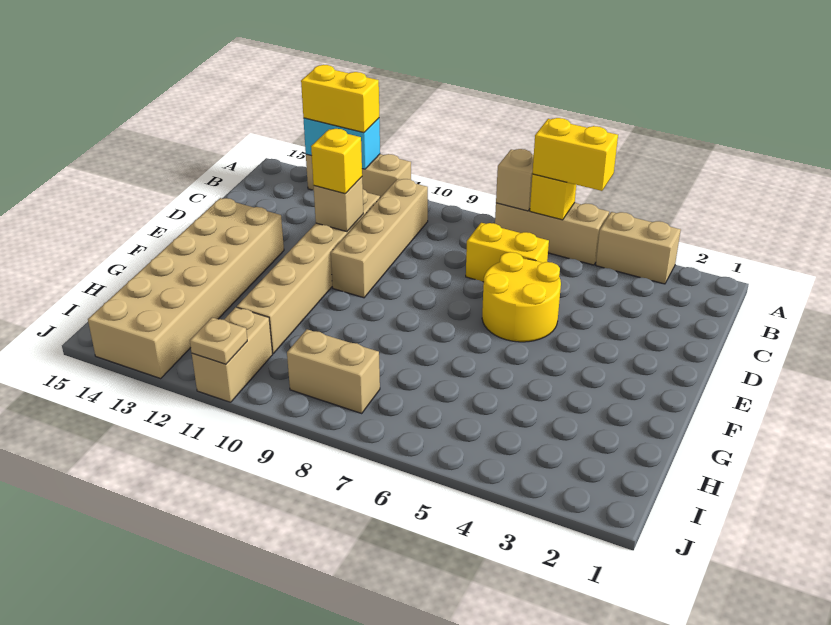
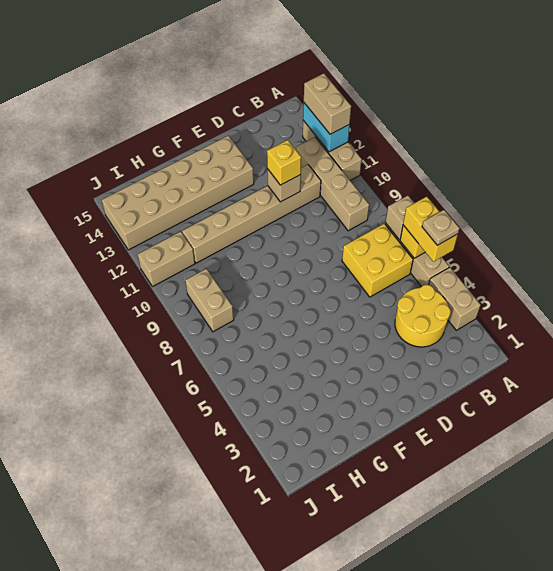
yellow brick A12:A13 level 3 -> tan brick A12:A13 level 3
tan brick B10:E10 level 1 -> tan brick B9:B12 level 1
yellow brick C6:C7 level 1 -> yellow brick B6:C7 level 1
yellow round brick D5:E6 level 1 -> yellow round brick B3:C4 level 1
tan plate J11 level 2 -> tan plate A5 level 4

